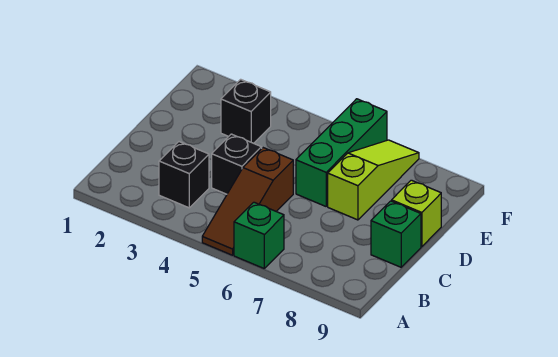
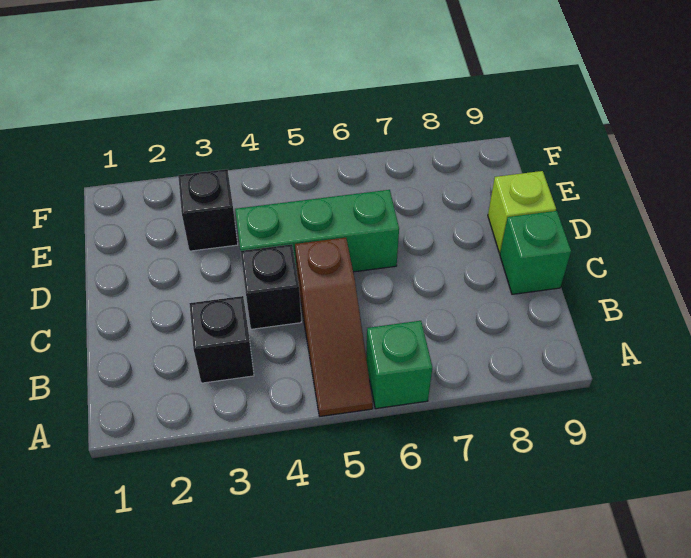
green brick D6:F6 level 1 -> green brick D4:D6 level 1
lime slope D7:F7 level 1 top D -> none

